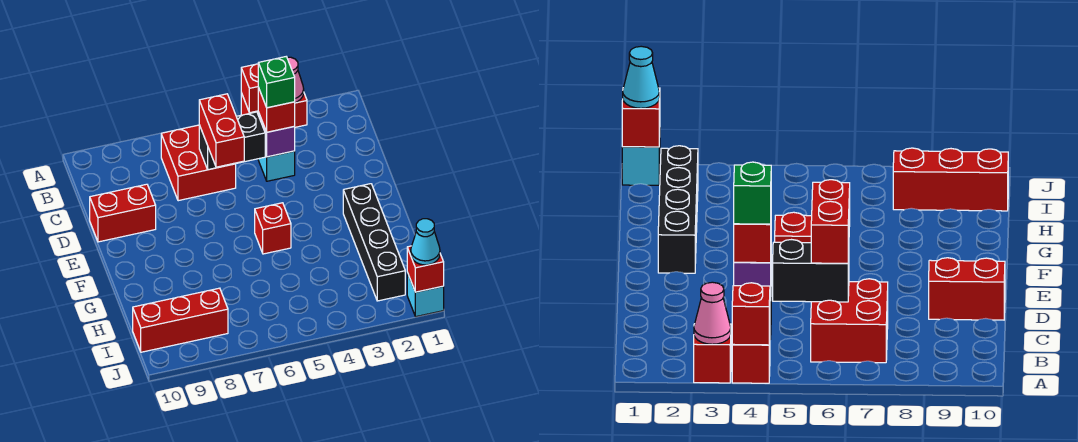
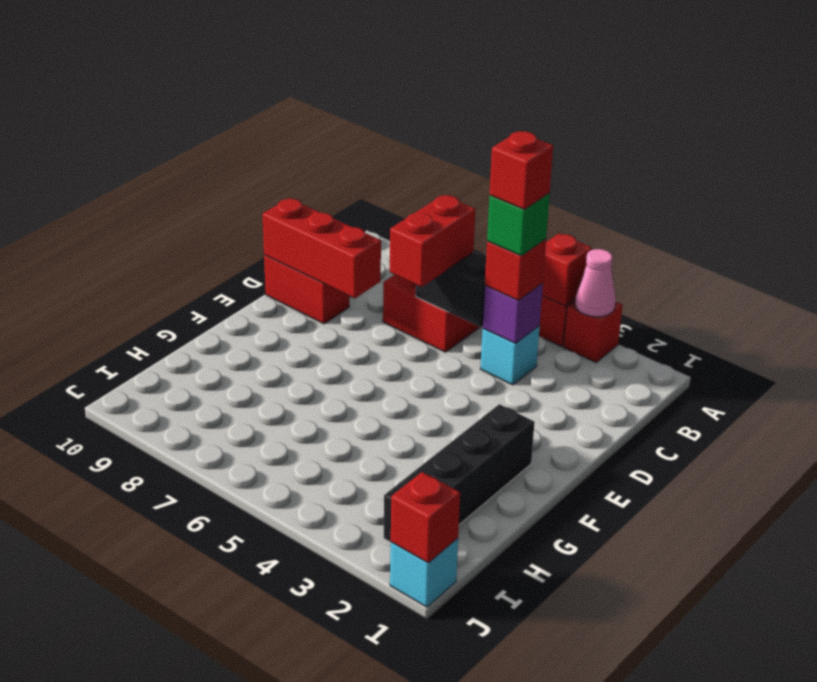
red brick F5 level 1 -> red brick C4 level 5
red brick I8:I10 level 1 -> red brick D8:D10 level 2
cyan cone J1 level 3 -> none

